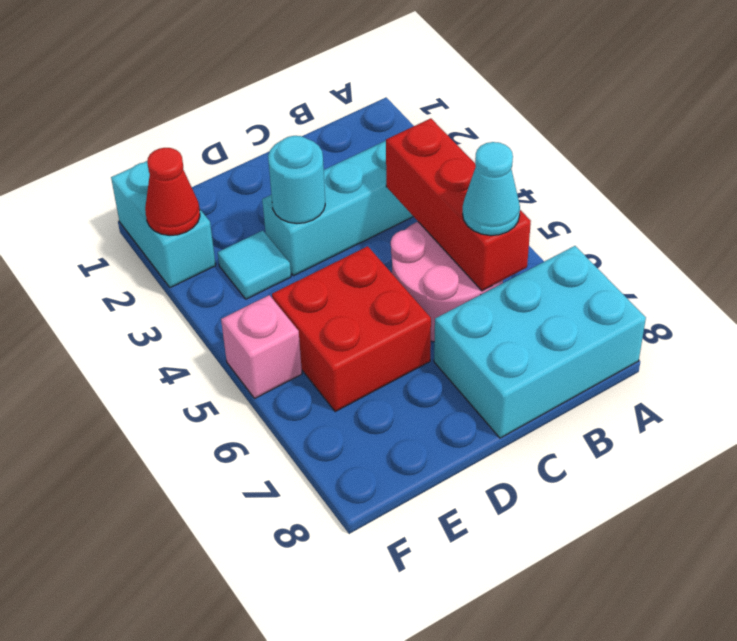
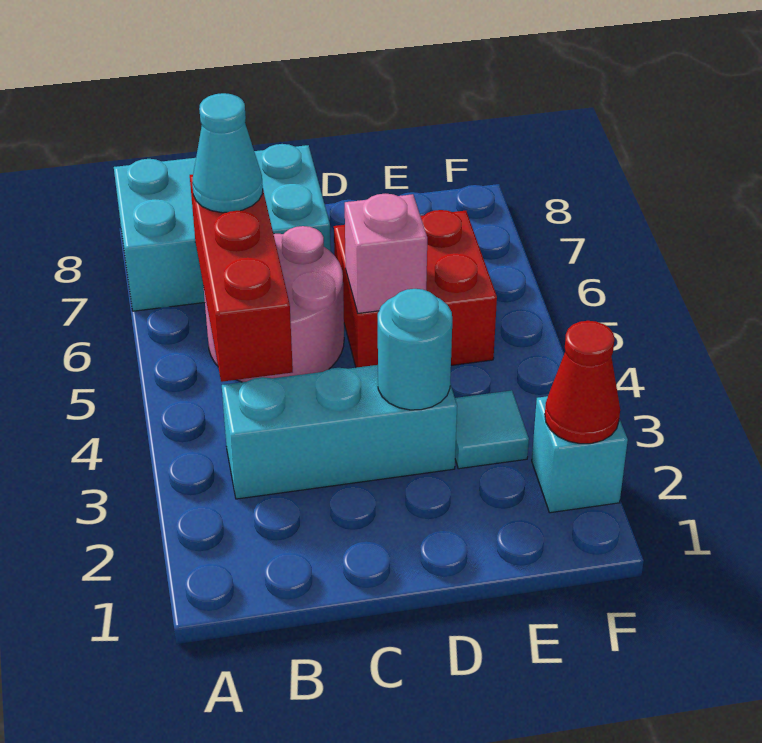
cyan brick F1:F2 level 1 -> cyan brick F2 level 1
pink brick F5 level 1 -> pink brick D5 level 2

